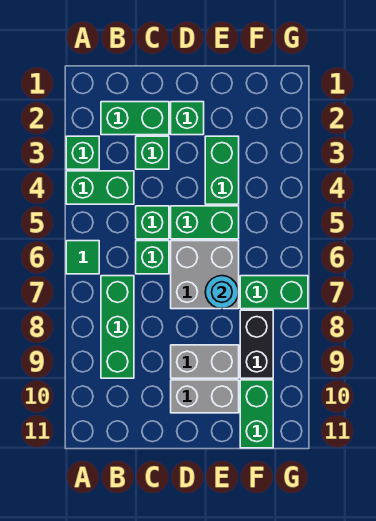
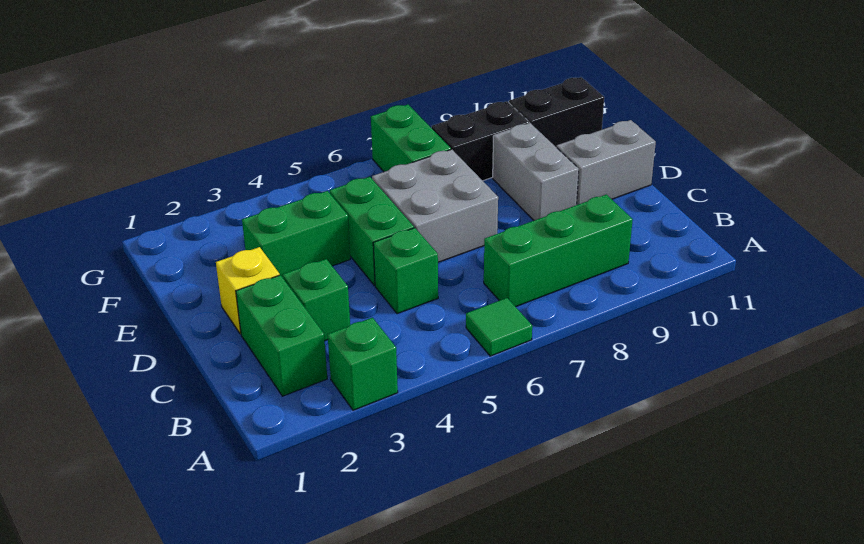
green brick A4:B4 level 1 -> none
green brick C6 level 1 -> none
green brick D2 level 1 -> yellow brick D2 level 1
grey brick D10:E10 level 1 -> grey brick D10:D11 level 1
cyan round brick E7 level 2 -> none
green brick F10:F11 level 1 -> black brick F10:F11 level 1

